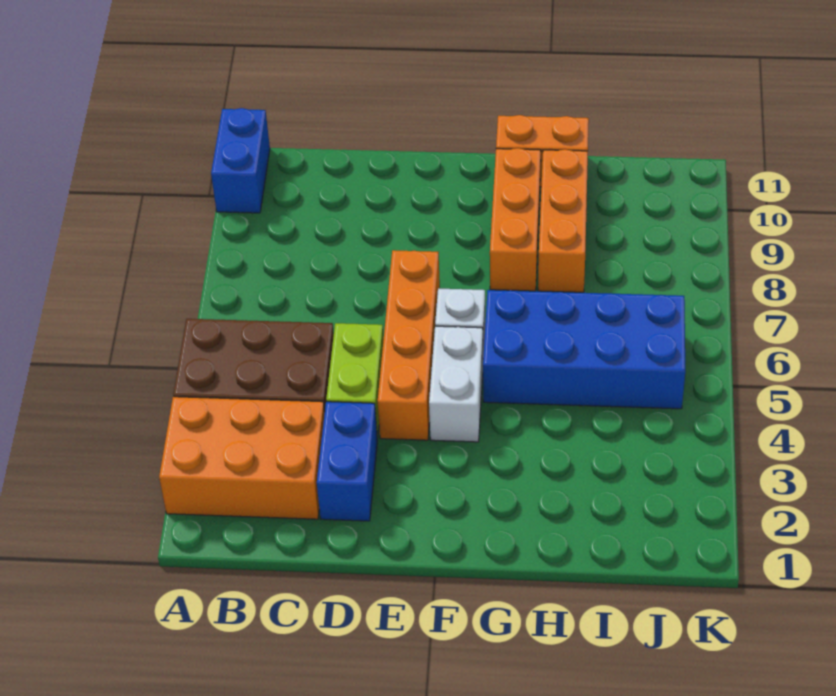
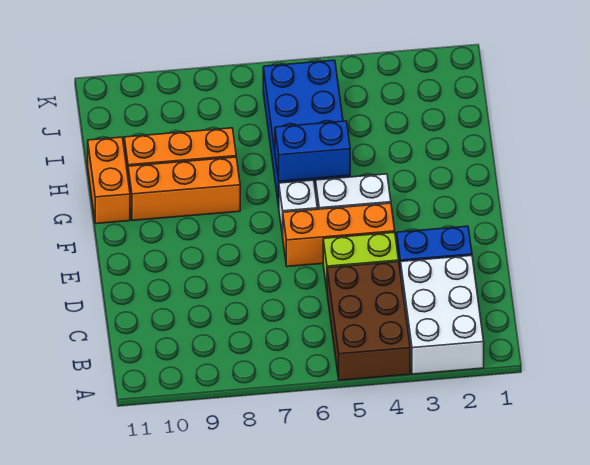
orange brick A2:C3 level 1 -> white brick A2:C3 level 1
blue brick A10:A11 level 1 -> blue brick G5:G6 level 2
orange brick E4:E7 level 1 -> orange brick E4:E6 level 1

